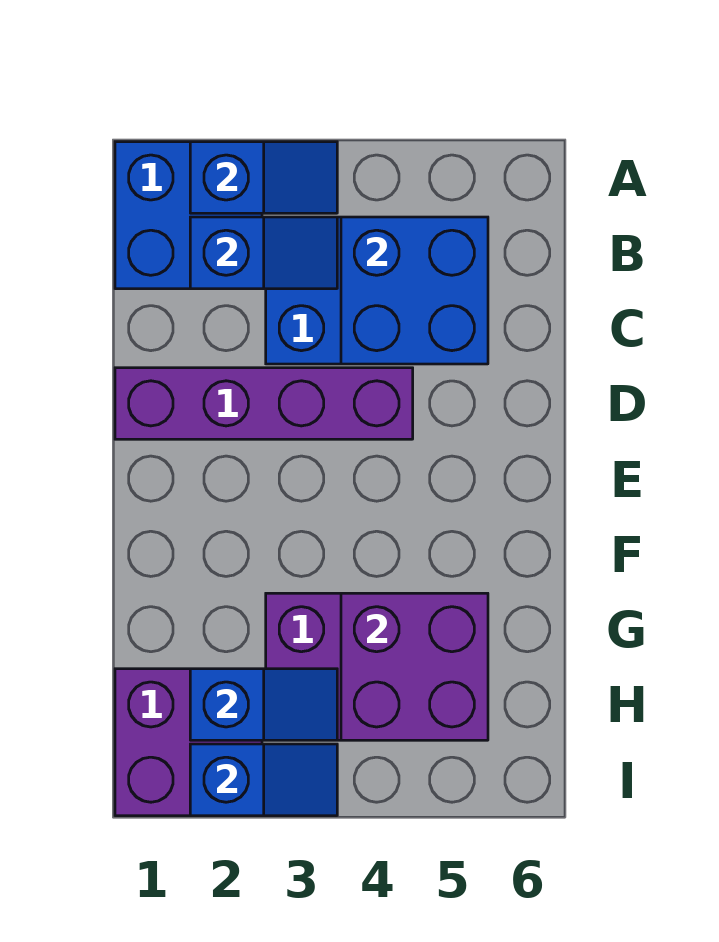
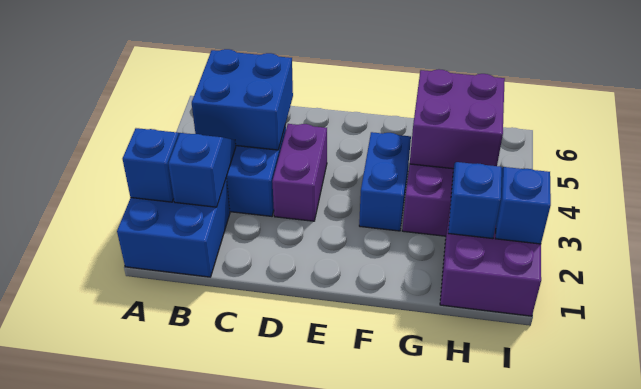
purple brick D1:D4 level 1 -> purple brick D3:D4 level 1
none -> blue brick F3:F4 level 1

